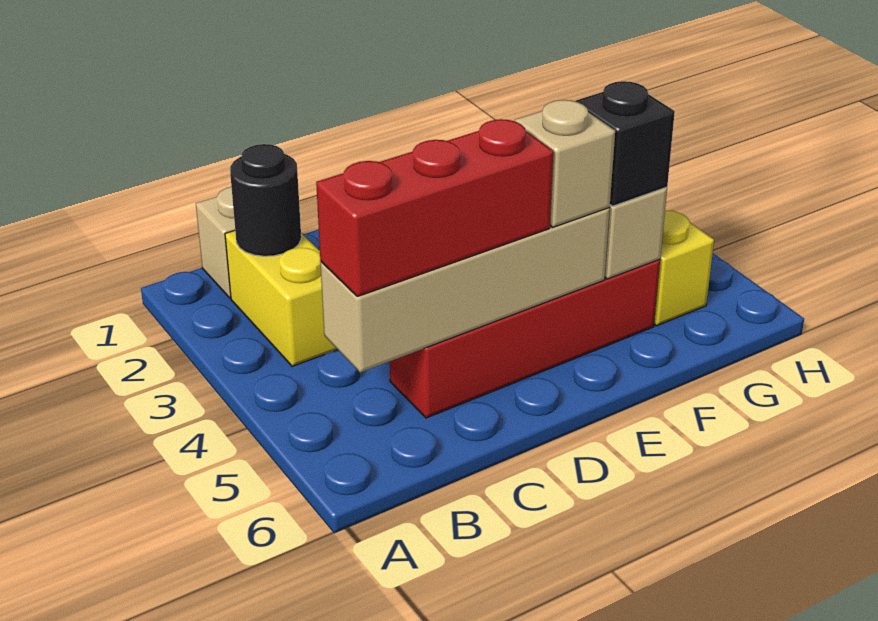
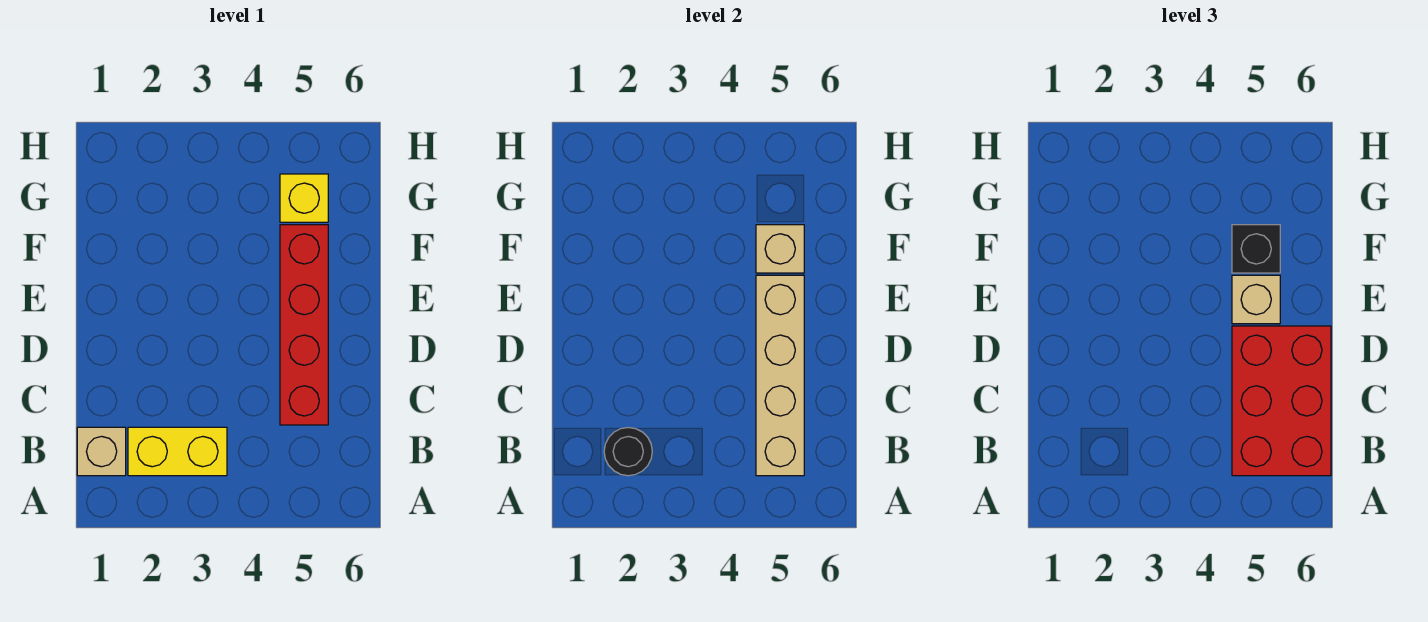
red brick B5:D5 level 3 -> red brick B5:D6 level 3

